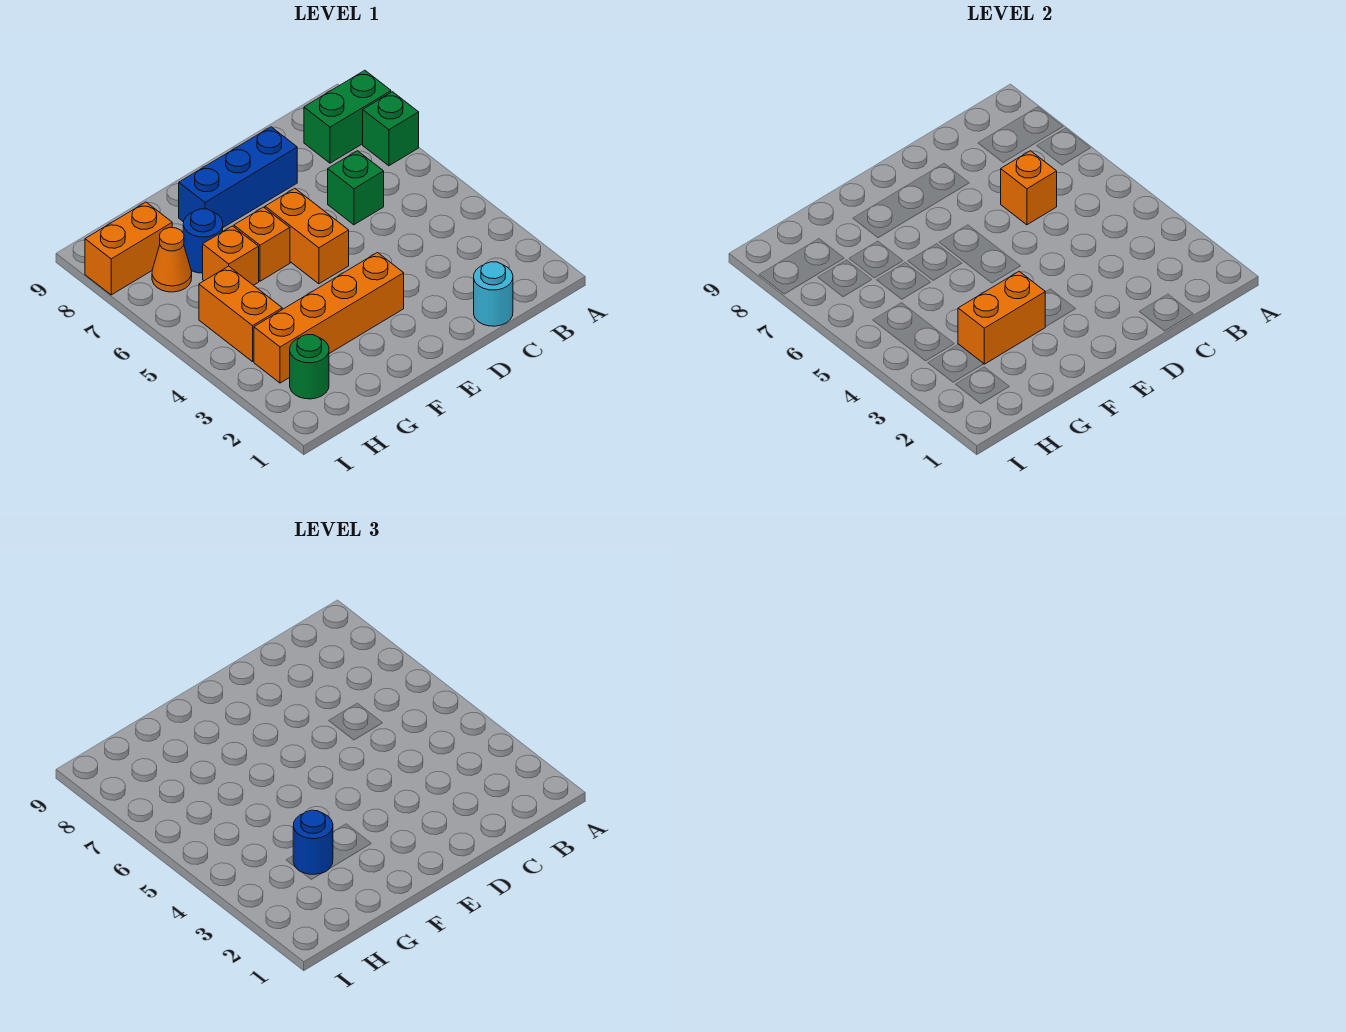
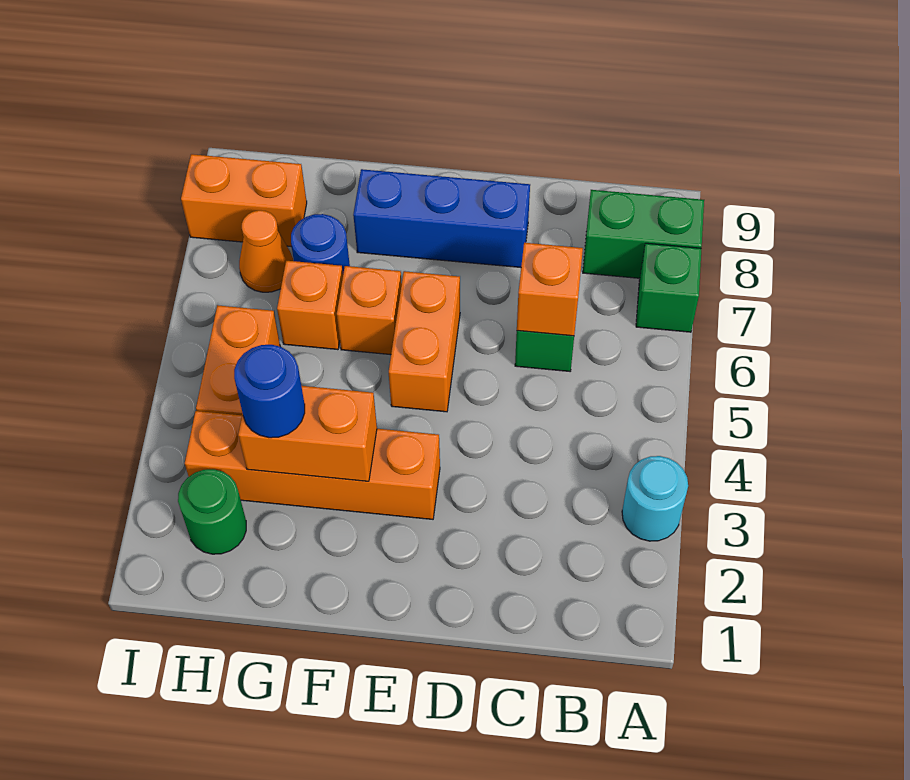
cyan round brick C1 level 1 -> cyan round brick A3 level 1

